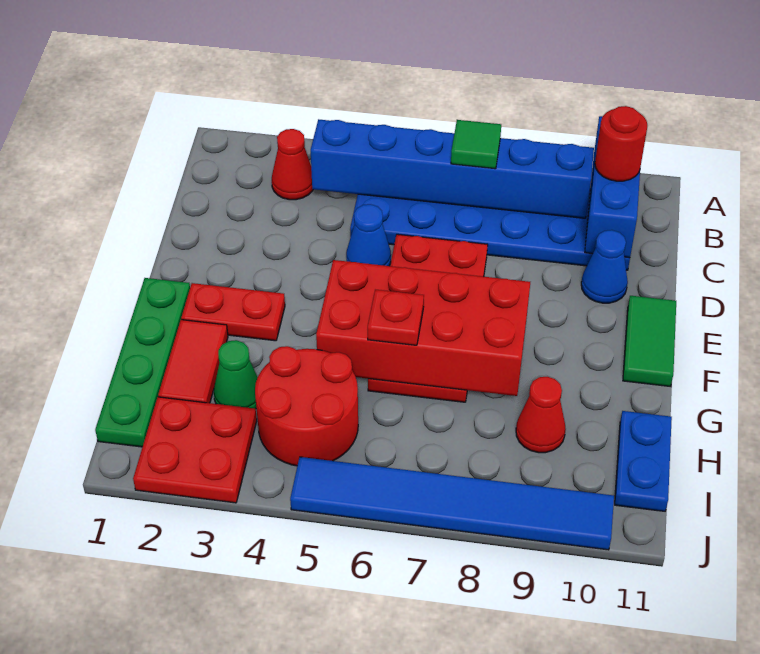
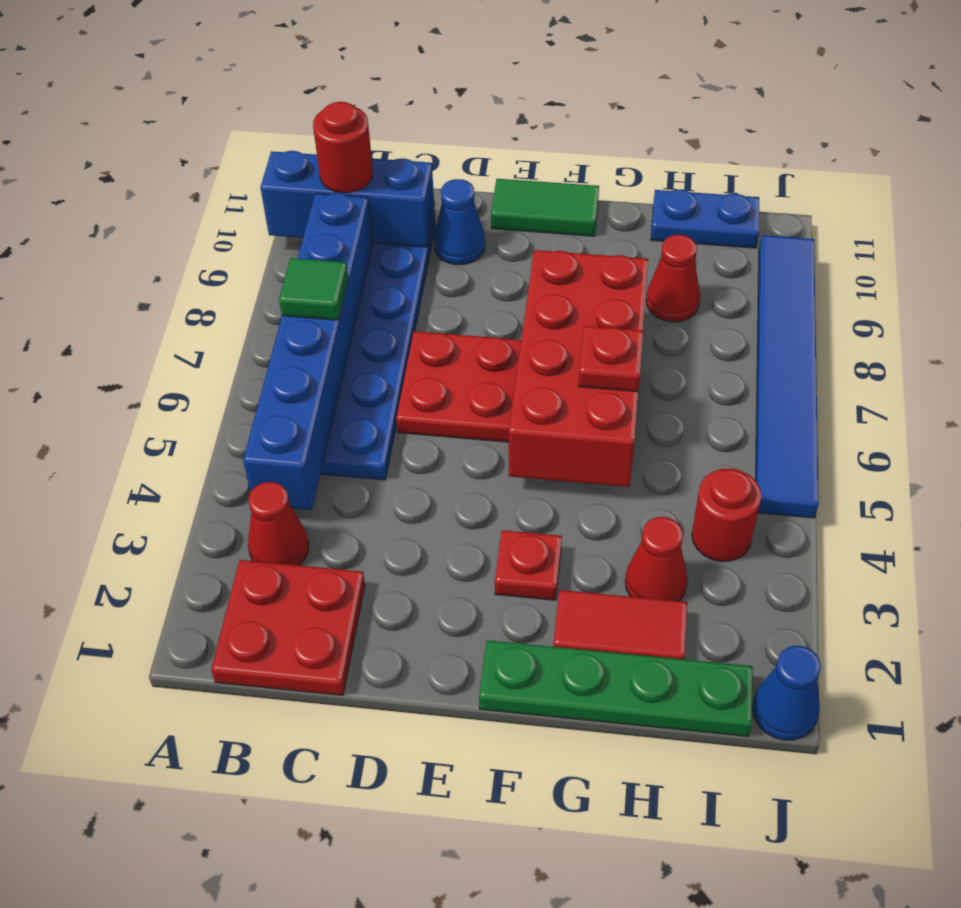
blue cone D5 level 1 -> blue cone J1 level 1
red plate F2:F3 level 1 -> red plate F3 level 1
green cone H3 level 1 -> red cone H3 level 1
red round brick H4:I5 level 1 -> red round brick I4 level 1
red plate I2:J3 level 1 -> red plate B1:C2 level 1

